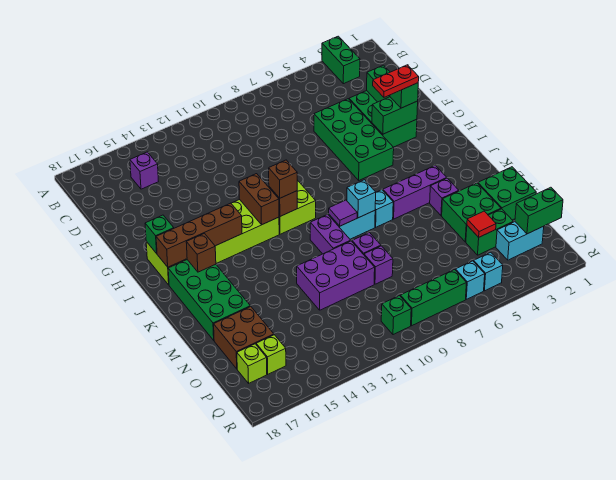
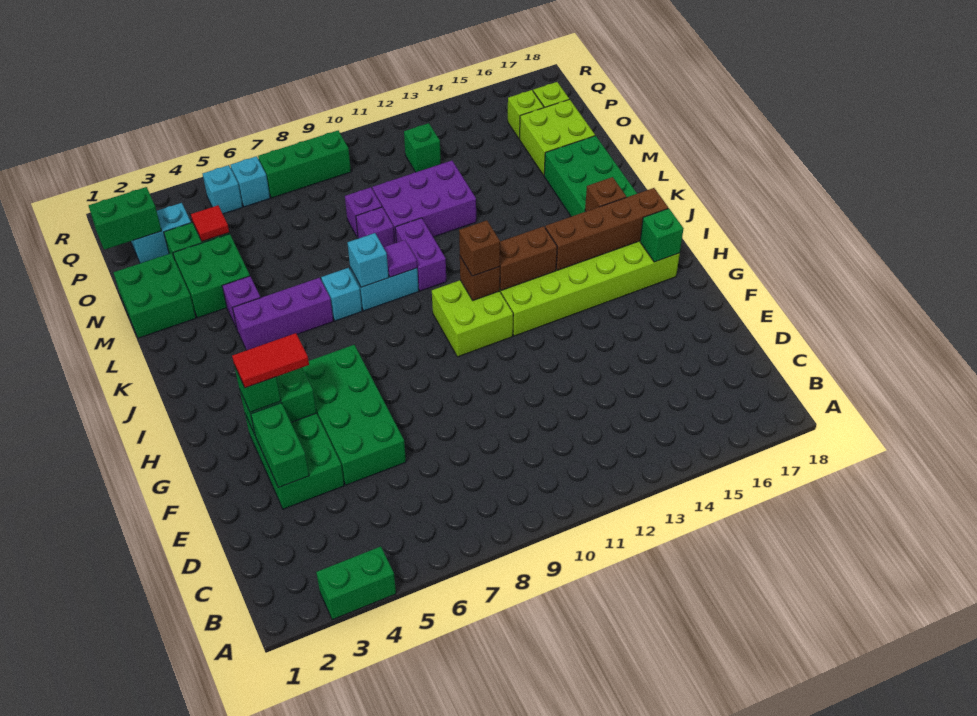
green brick A3:B3 level 1 -> green brick A3:A4 level 1
purple brick C15 level 1 -> none
red plate G3:G4 level 4 -> red tile G3:G4 level 4
brown brick H12:I12 level 2 -> brown brick I12:I13 level 2
brown brick N16:O17 level 1 -> lime brick N16:O17 level 1
green brick Q10 level 1 -> green brick P12 level 1

